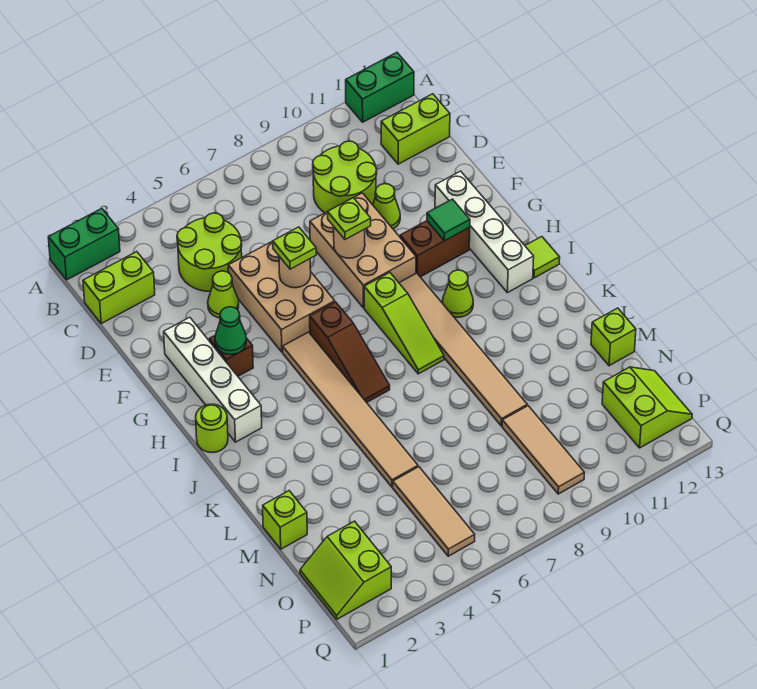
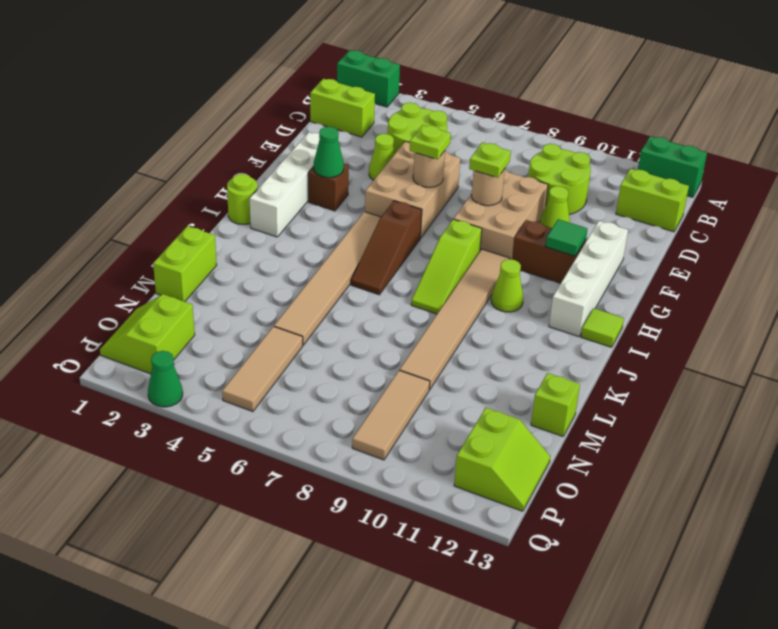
lime brick M1 level 1 -> lime brick L1:M1 level 1
none -> green cone Q3 level 1

